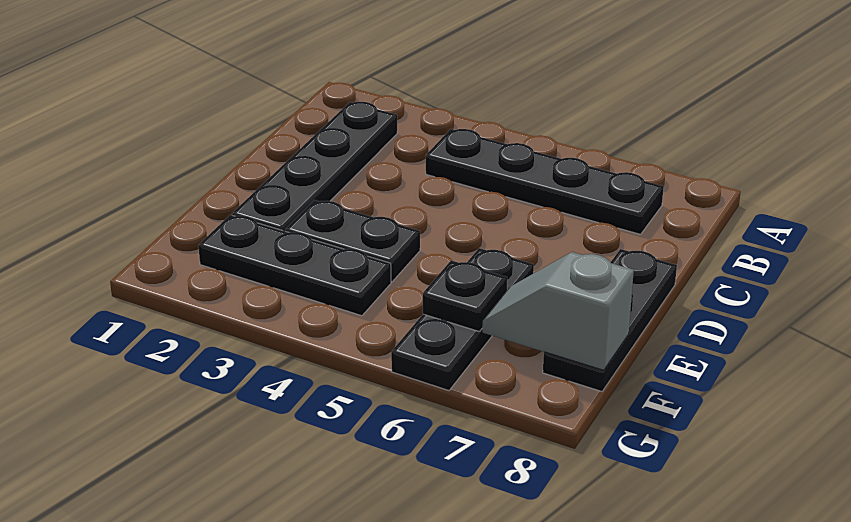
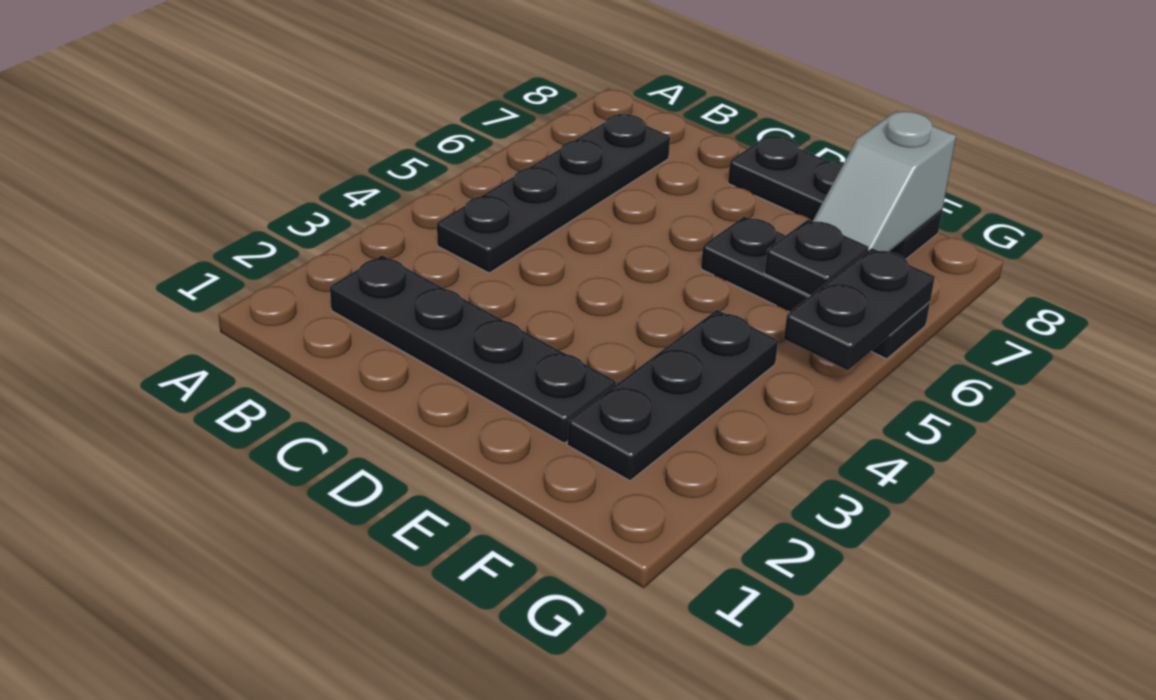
black plate E3:E4 level 1 -> black plate G5:G6 level 2

